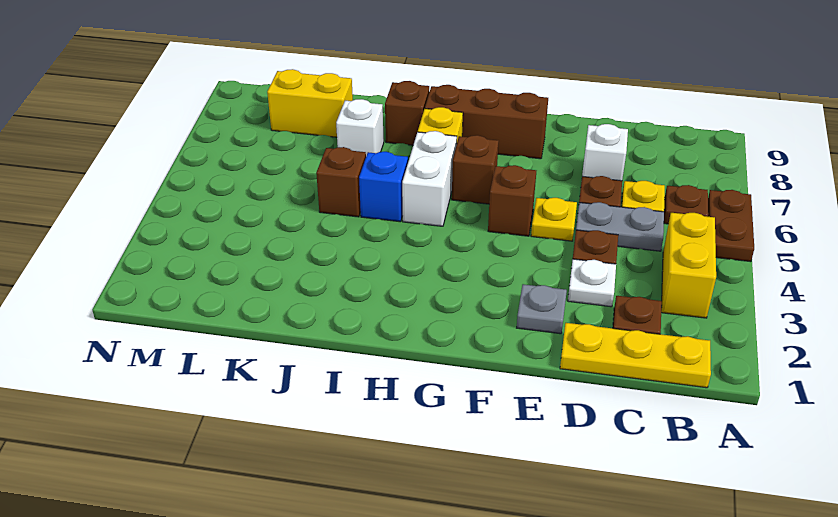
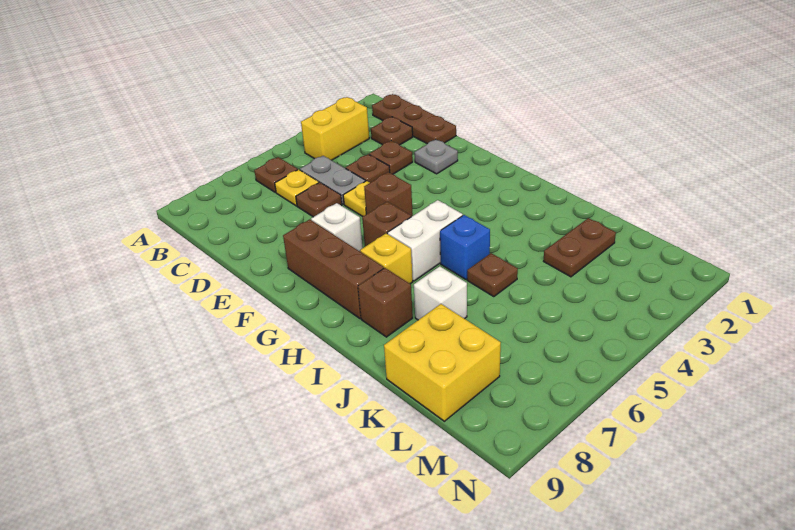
brown plate A5:A6 level 1 -> brown plate K2:K3 level 1
yellow plate B1:D1 level 1 -> brown plate B1:D1 level 1
white plate D3 level 1 -> brown plate D3 level 1
white brick D7 level 1 -> white brick F7 level 1
brown brick J5 level 1 -> brown plate J5 level 1
yellow brick K8:L8 level 1 -> yellow brick K8:L9 level 1

